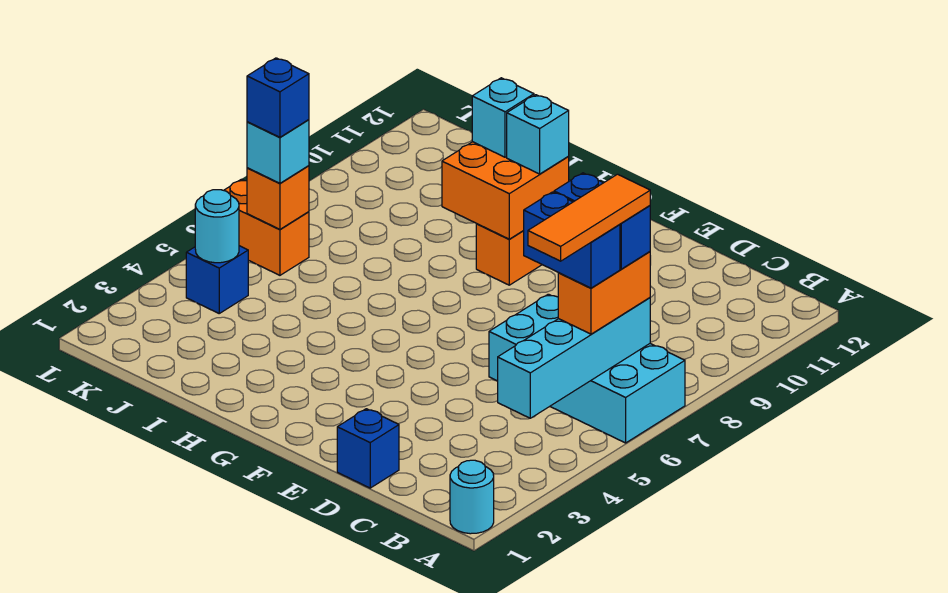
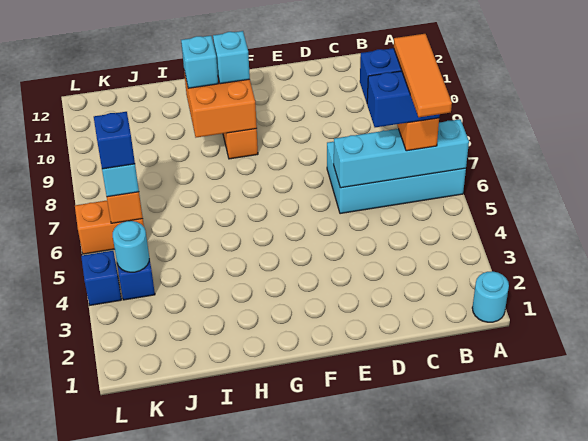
cyan brick B4:B7 level 2 -> cyan brick A6:D6 level 2
blue brick D1 level 1 -> blue brick L4 level 1

